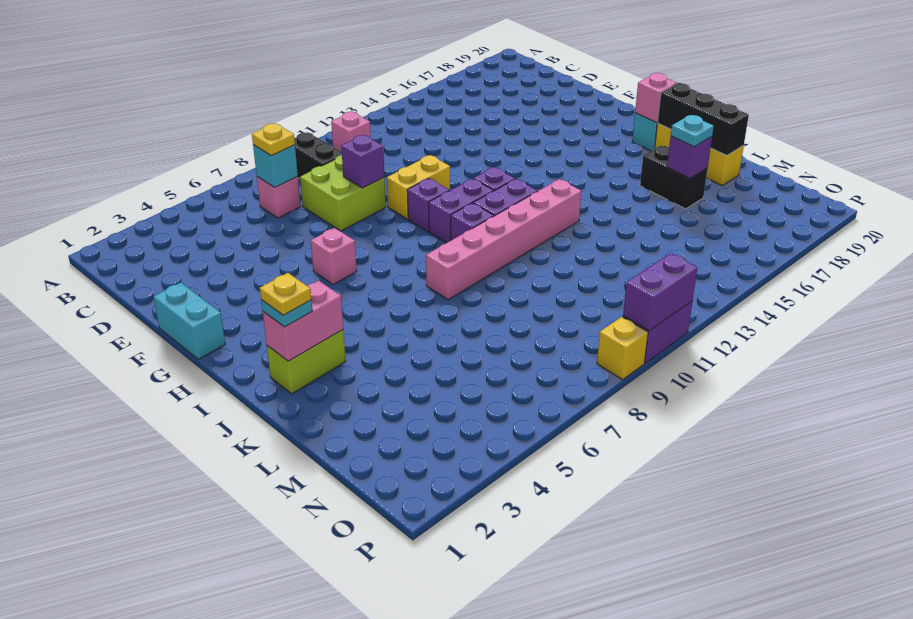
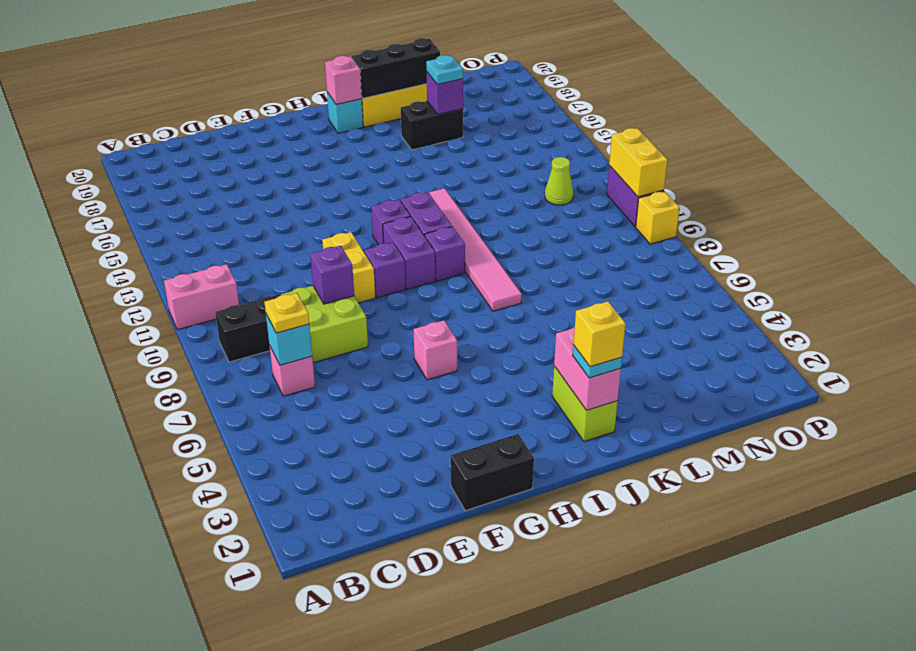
pink brick B11 level 1 -> pink brick A11:B11 level 1
cyan brick F1:G1 level 1 -> black brick F1:G1 level 1
yellow plate J2 level 4 -> yellow brick J2 level 4
pink brick J8:J13 level 1 -> pink tile J8:J13 level 1
none -> lime cone N12 level 1
purple brick P10:P11 level 2 -> yellow brick P10:P11 level 2

